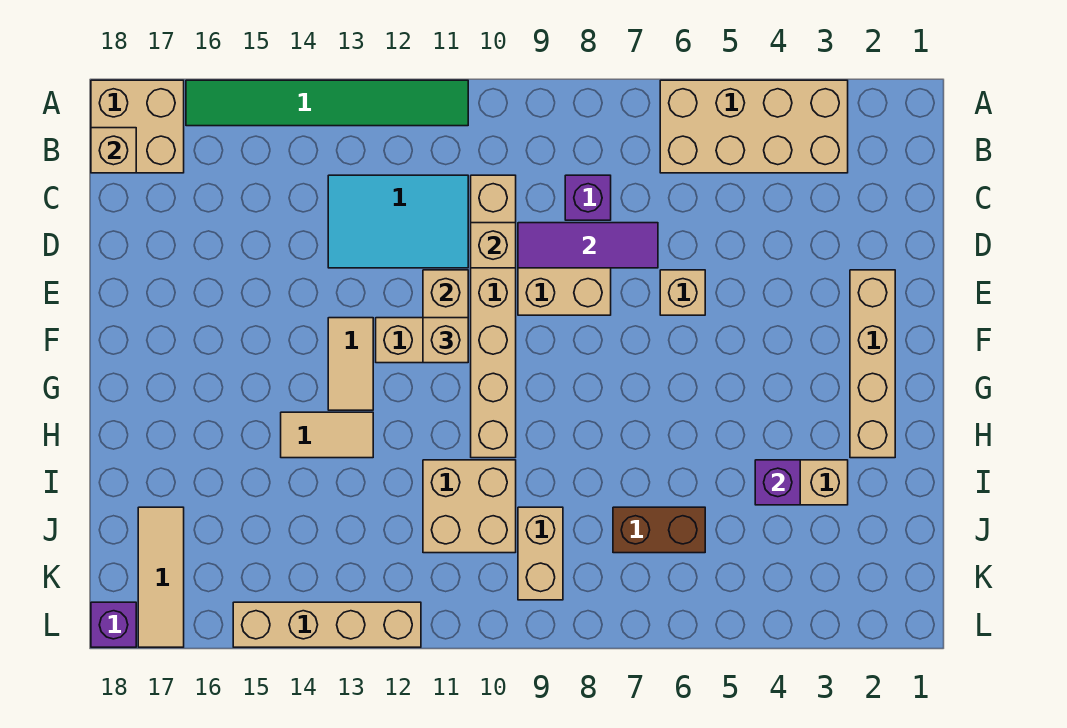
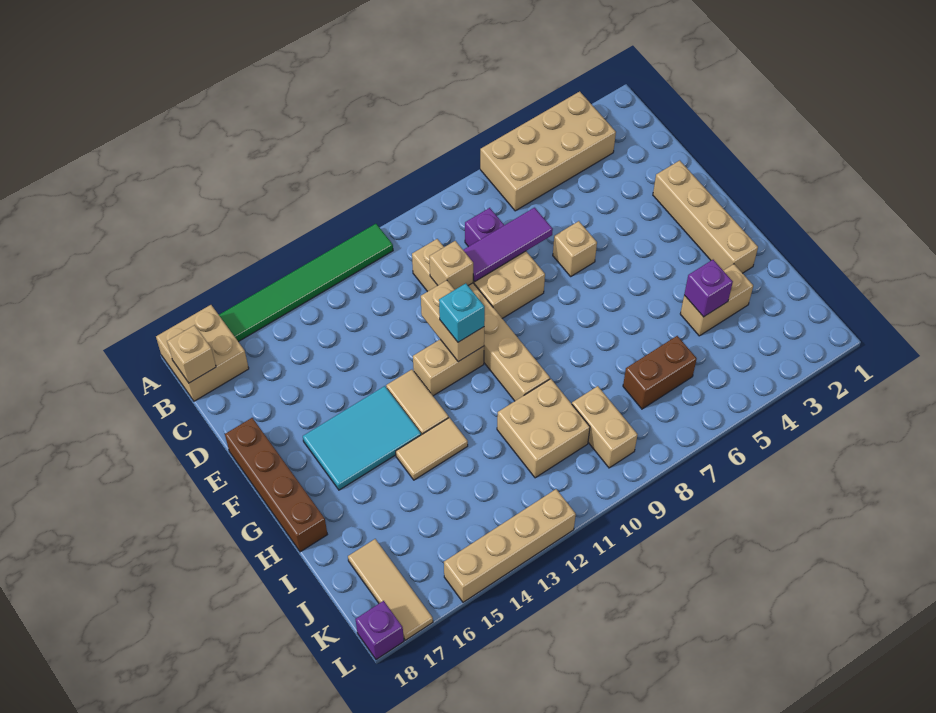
cyan tile C11:D13 level 1 -> cyan tile F14:G16 level 1
none -> brown brick E18:H18 level 1
tan brick F11 level 3 -> cyan brick F11 level 3

